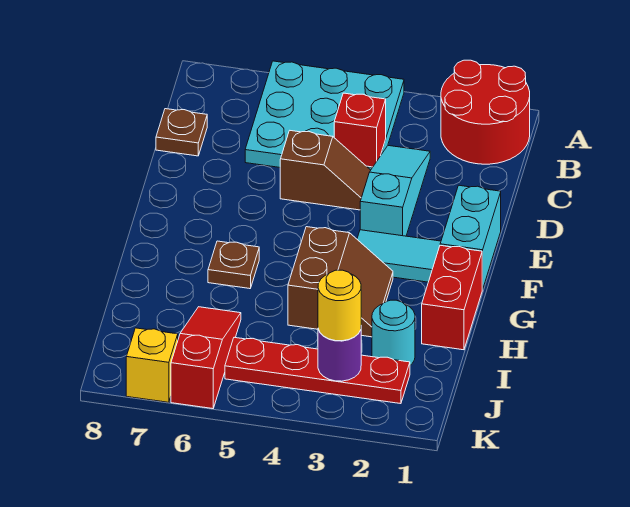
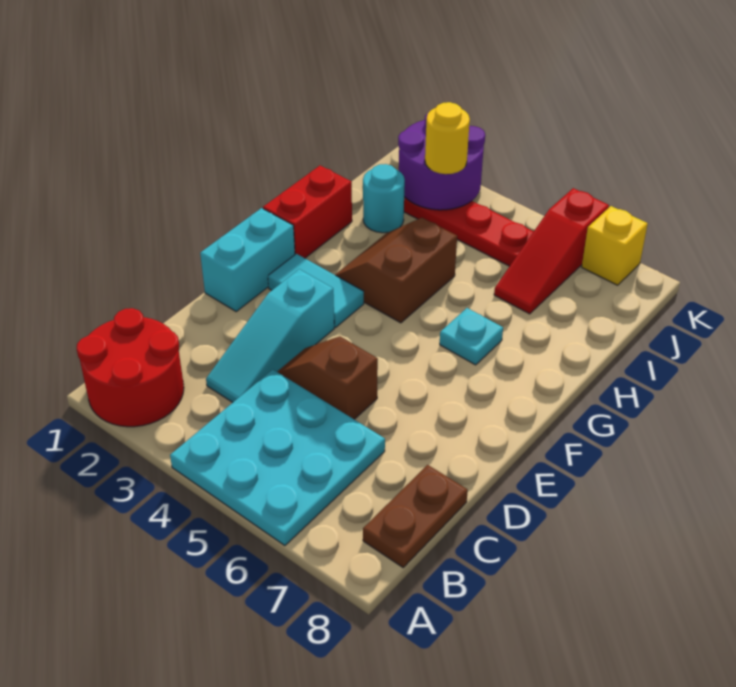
red brick C4 level 2 -> none
brown plate C8 level 1 -> brown plate B8:C8 level 1
brown plate G6 level 1 -> cyan plate G6 level 1
purple round brick J3 level 2 -> purple round brick J2:K3 level 2

